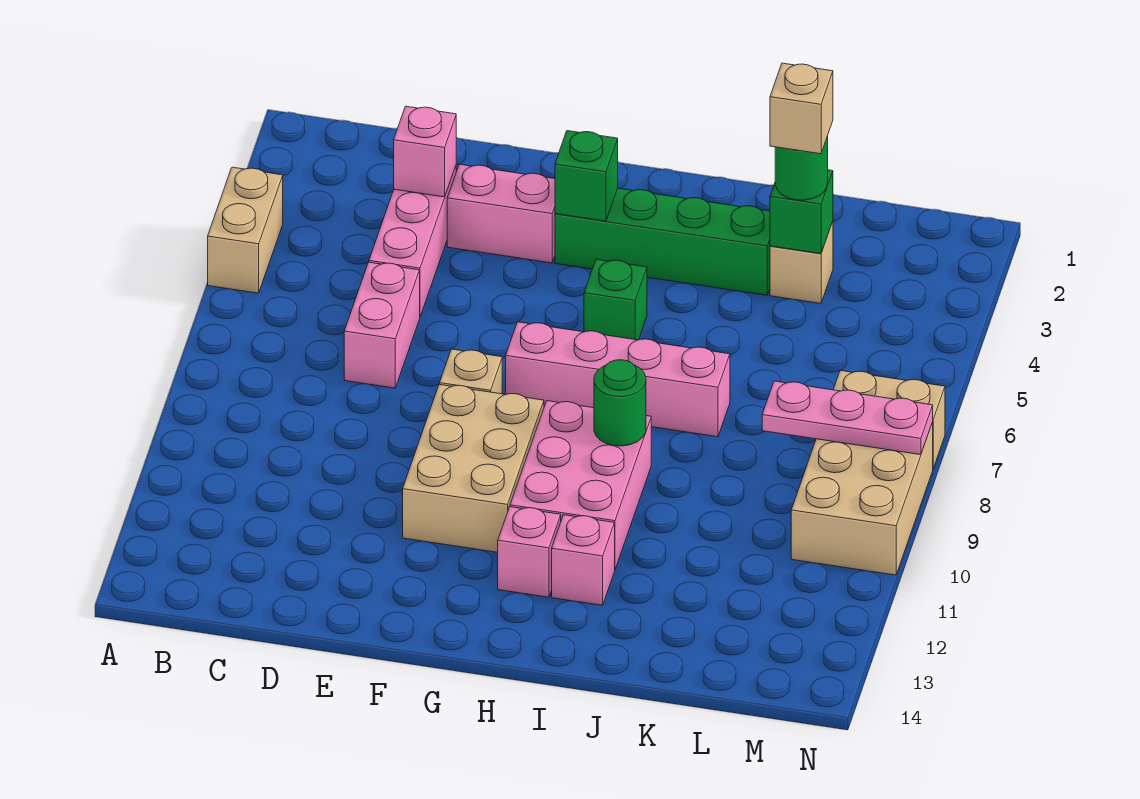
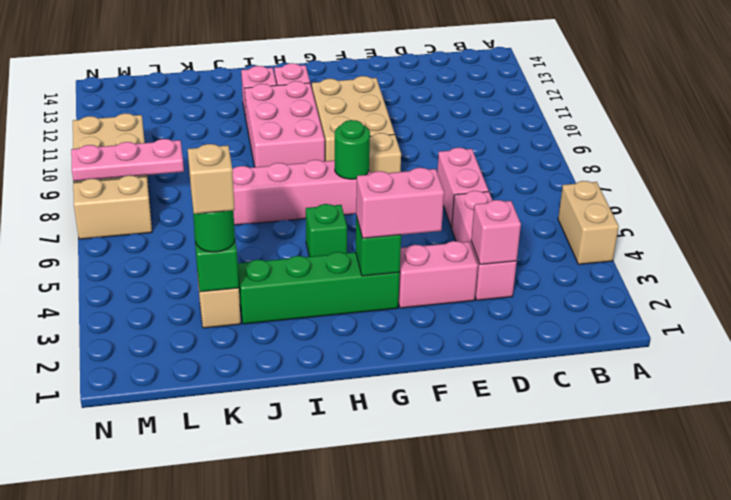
none -> pink brick F3:G3 level 3
green round brick I9 level 2 -> green round brick G7 level 2

